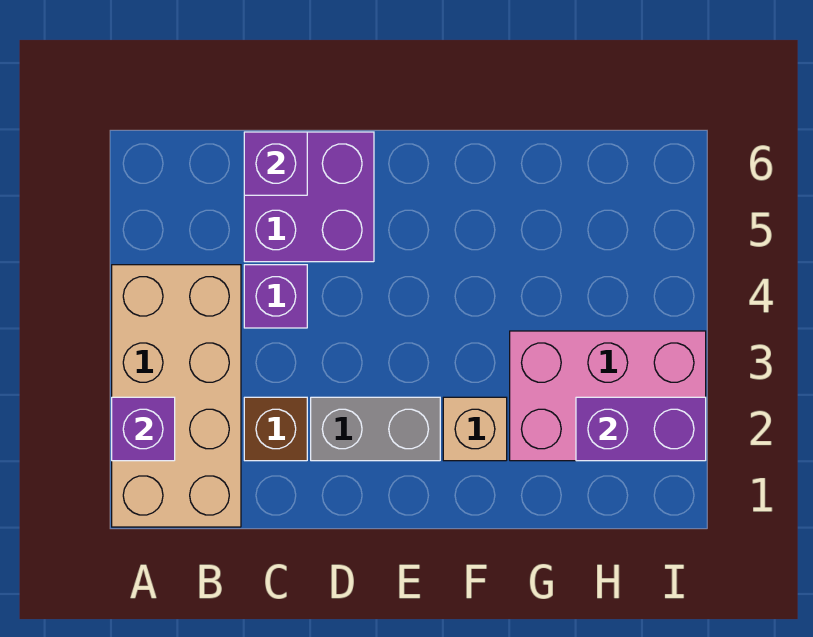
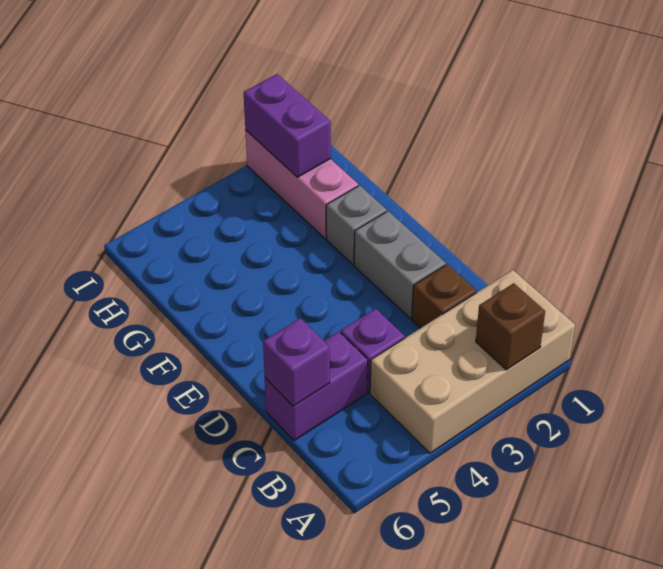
purple brick A2 level 2 -> brown brick A2 level 2
purple brick C5:D6 level 1 -> purple brick C5:C6 level 1
tan brick F2 level 1 -> grey brick F2 level 1
pink brick G2:I3 level 1 -> pink brick G2:I2 level 1

